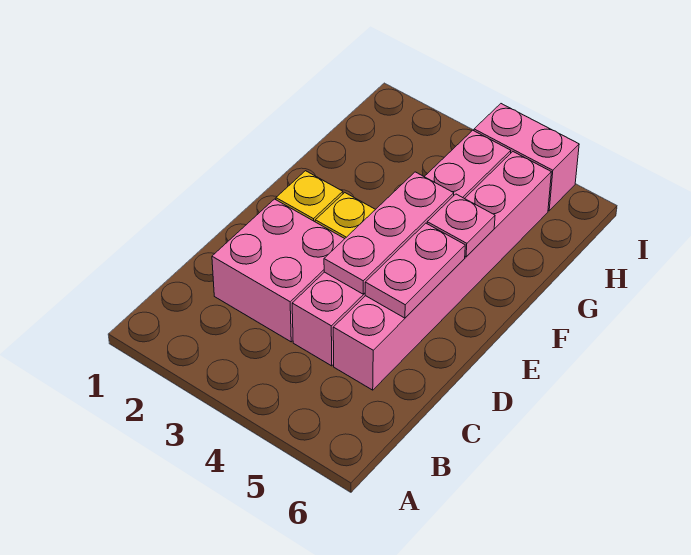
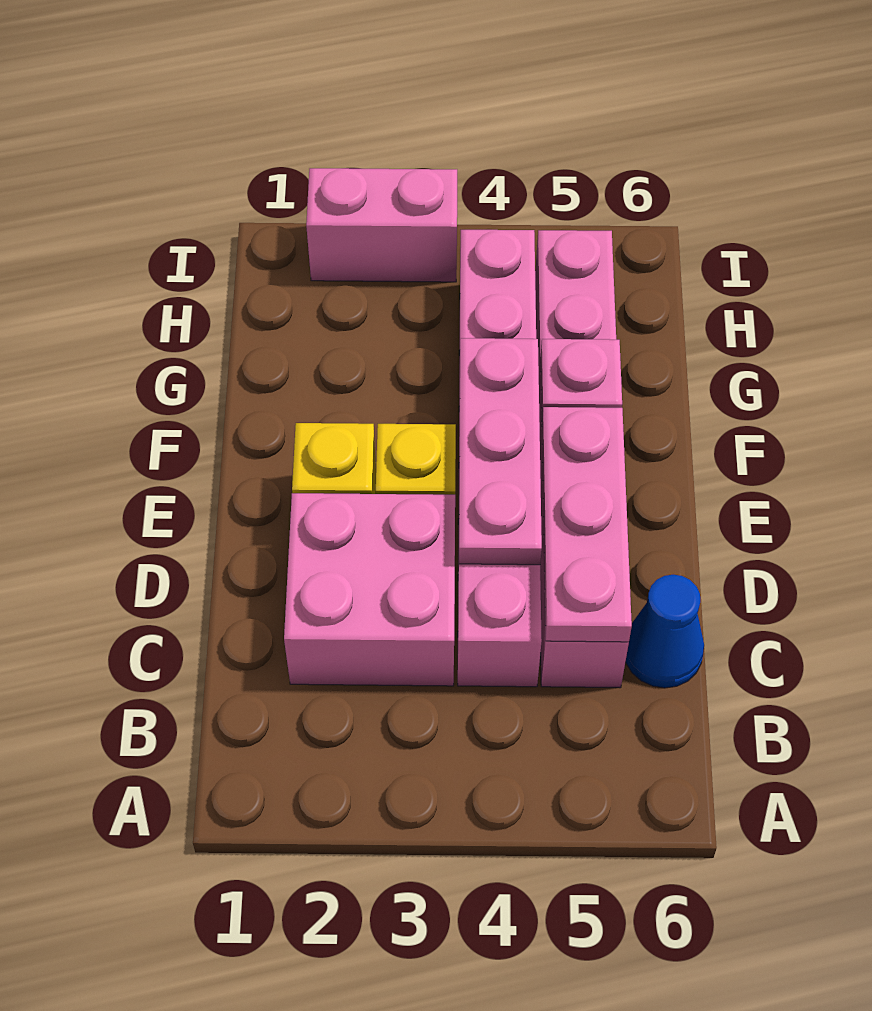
none -> blue cone C6 level 1
pink plate D5:E5 level 2 -> pink plate C5:E5 level 2
pink brick I4:I5 level 1 -> pink brick I2:I3 level 1

